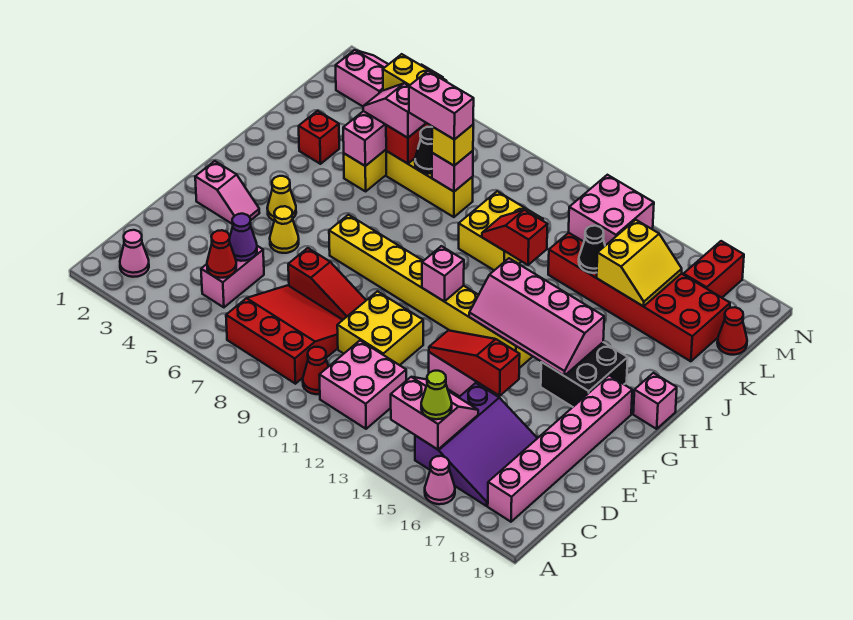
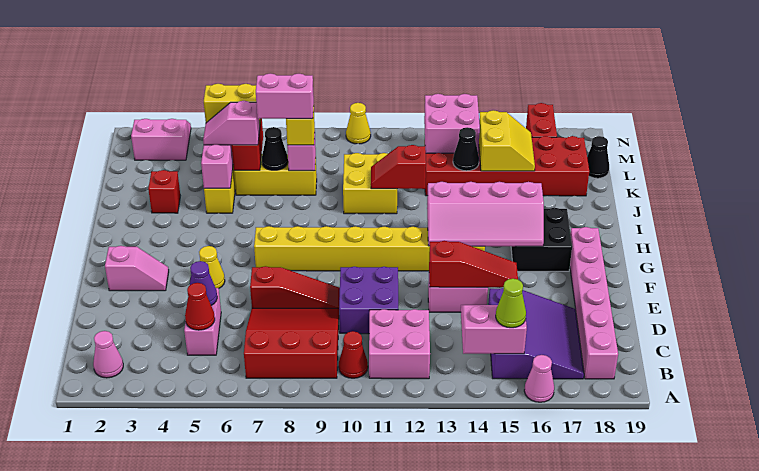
yellow brick D10:E11 level 1 -> purple brick D10:E11 level 1
red slope E13:E15 level 2 top 15 -> red slope E13:E15 level 2 top 13
yellow cone G4 level 1 -> yellow cone N10 level 1
pink brick G11 level 2 -> none
pink brick H19 level 1 -> none
red cone L19 level 1 -> black cone L19 level 1

